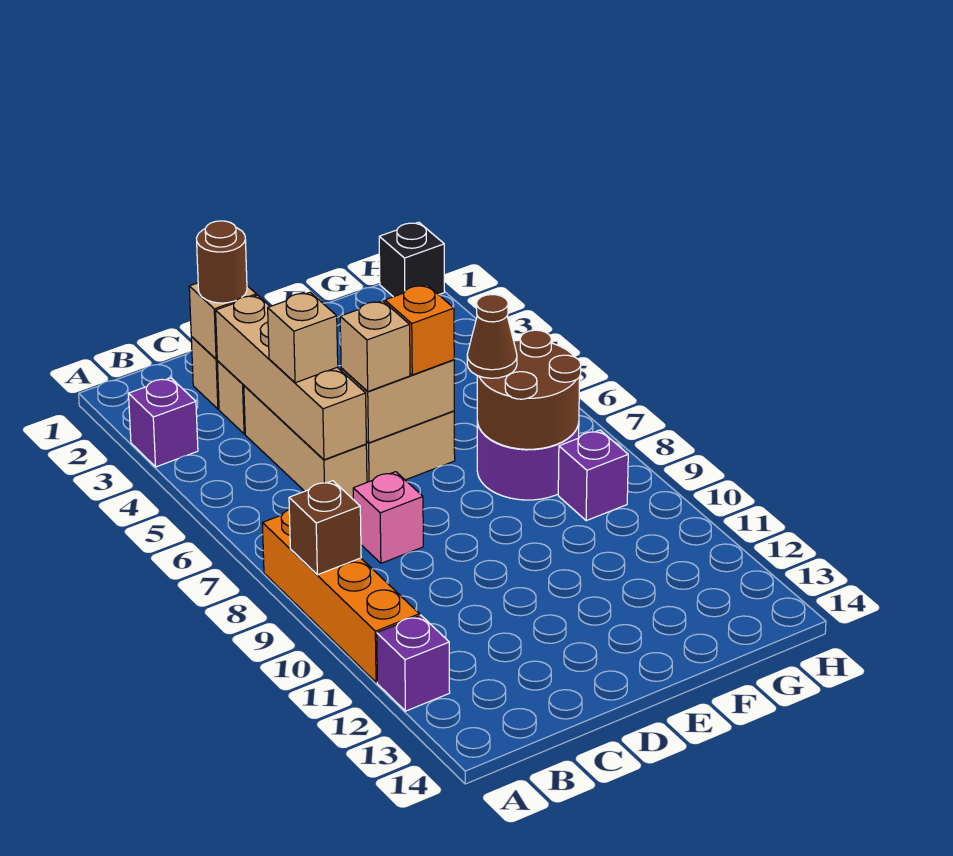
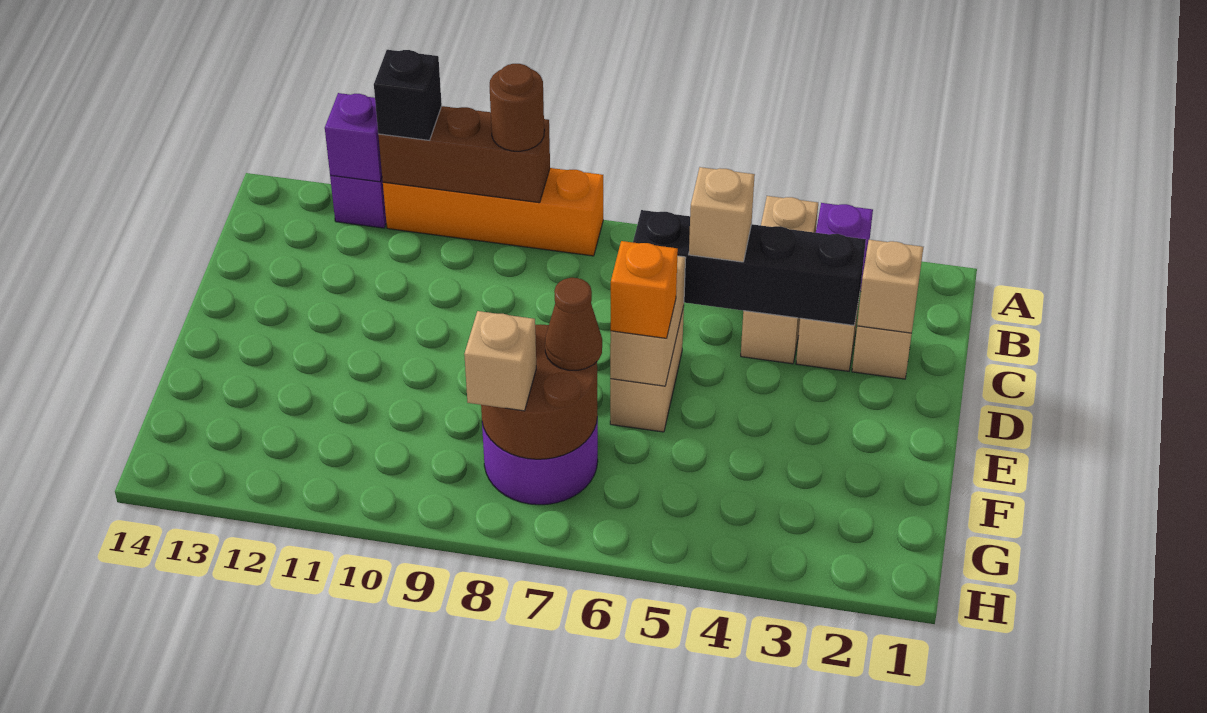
brown brick A9 level 2 -> brown brick A9:A11 level 2
brown round brick C2 level 3 -> brown round brick A9 level 3
tan brick C3:C6 level 2 -> black brick C3:C6 level 2
tan brick C4:C6 level 1 -> tan brick A4:C4 level 1
pink brick C8 level 1 -> none
tan brick D6 level 3 -> tan brick G8 level 3
purple brick G9 level 1 -> purple brick A12 level 2
black brick H1 level 1 -> black brick A11 level 3

